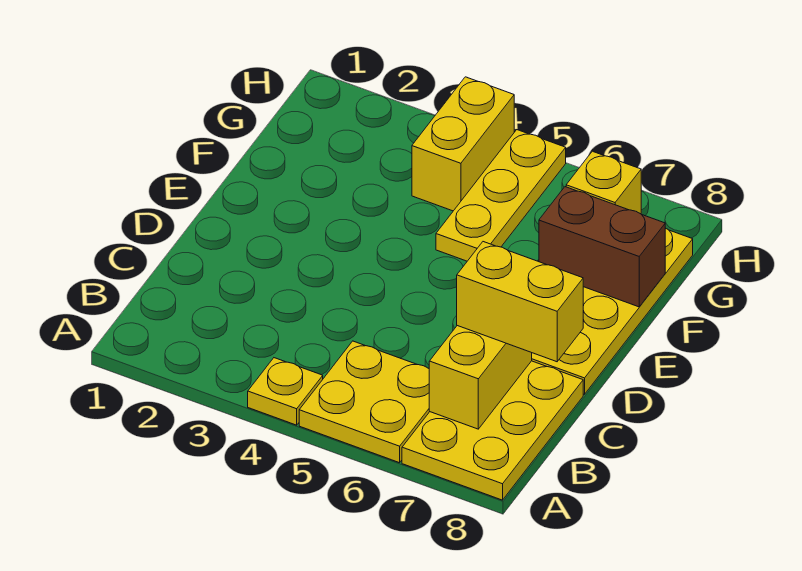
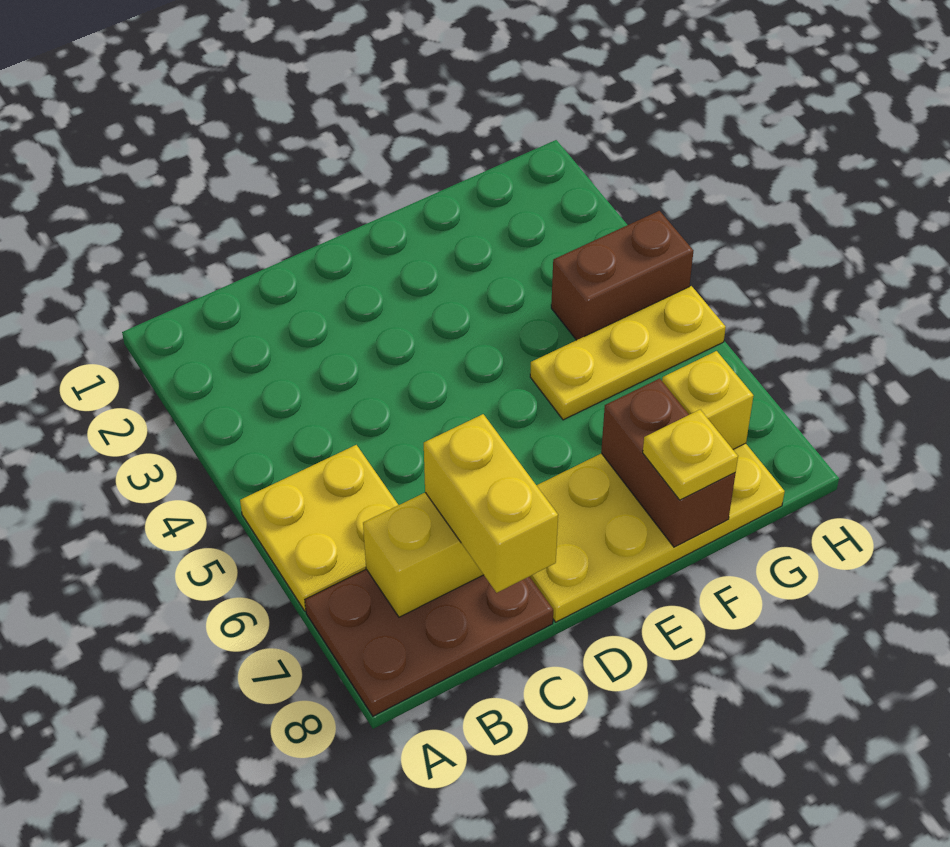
yellow plate A4 level 1 -> yellow plate F8 level 3
yellow plate A7:C8 level 1 -> brown plate A7:C8 level 1
yellow brick G4:H4 level 1 -> brown brick G4:H4 level 1

